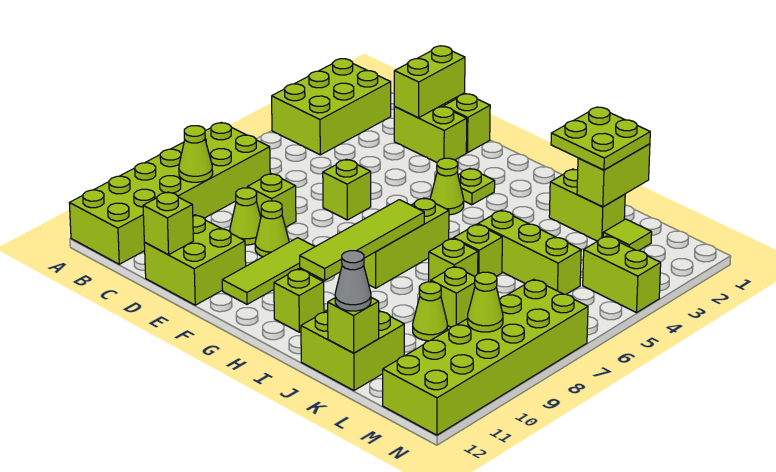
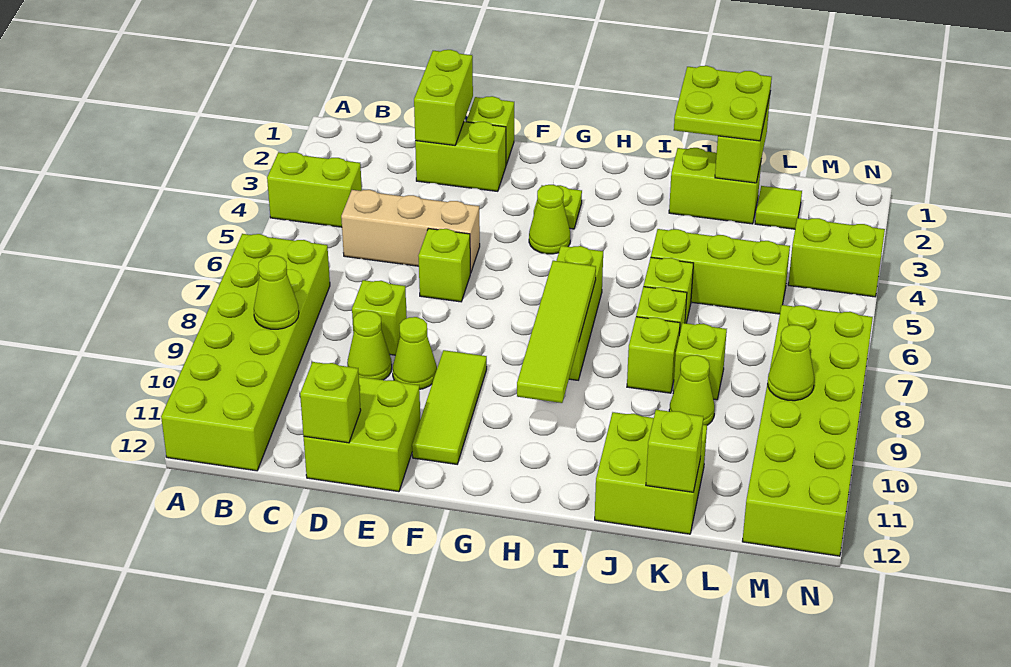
lime brick A2:B4 level 1 -> lime brick A4:B4 level 1
none -> tan brick C5:E5 level 1
lime brick H11 level 1 -> lime brick J8 level 1
grey cone K12 level 3 -> none

